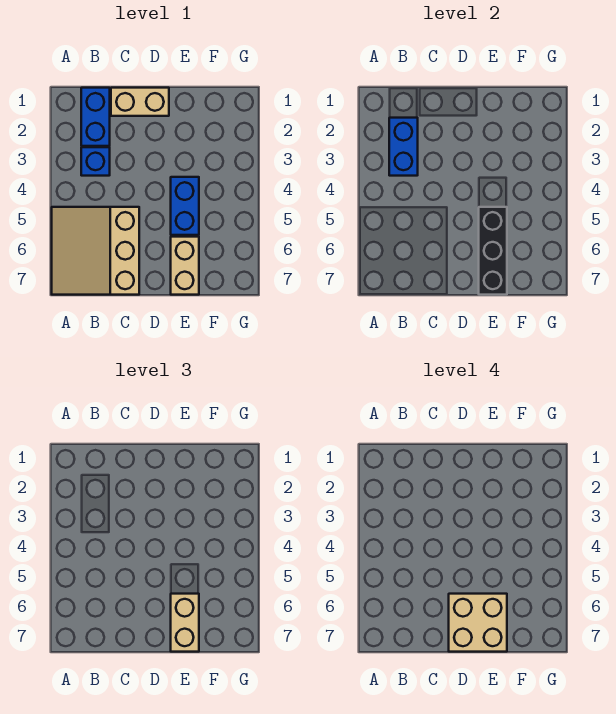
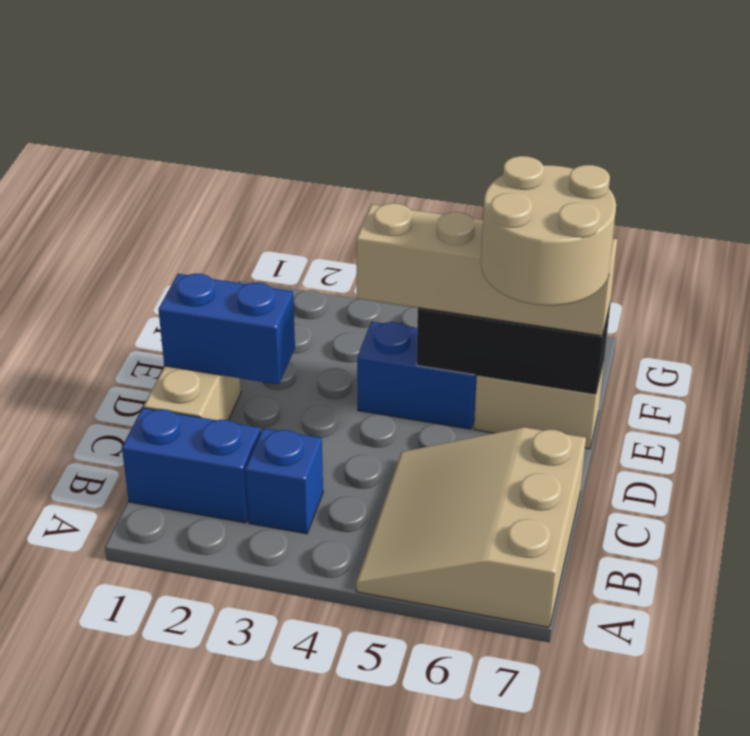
tan slope A5:C7 level 1 top C -> tan slope A5:C7 level 1 top 7
blue brick B2:B3 level 2 -> blue brick D1:D2 level 2
tan brick D6:E7 level 4 -> tan round brick D6:E7 level 4
tan brick E6:E7 level 3 -> tan brick E4:E7 level 3

